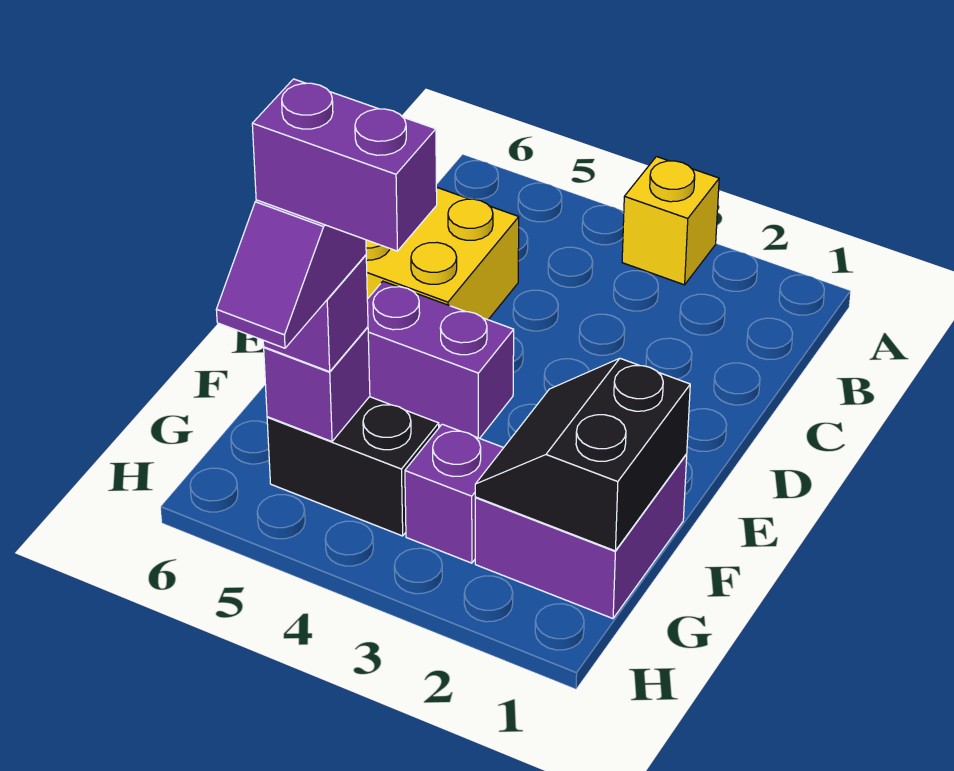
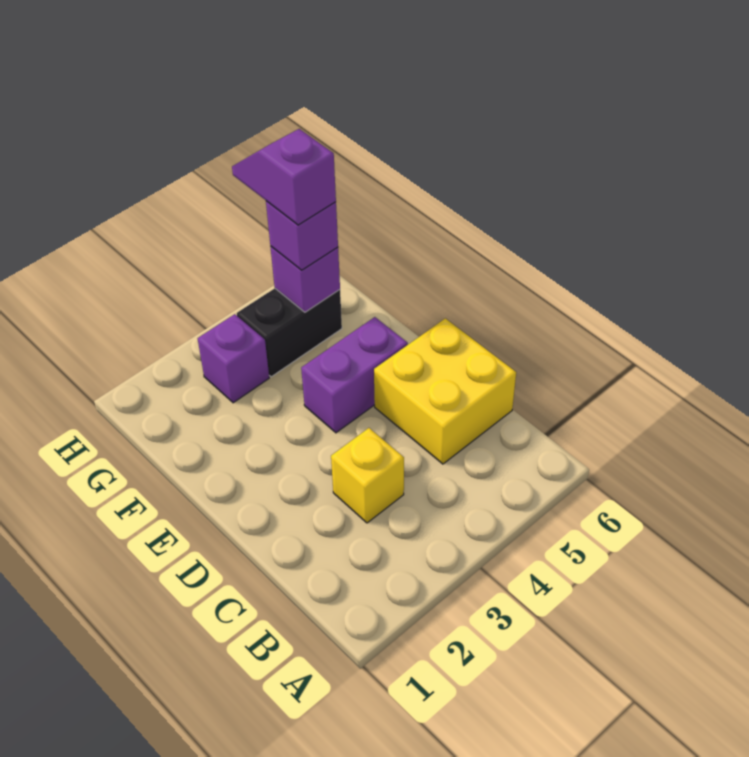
yellow brick A3 level 1 -> yellow brick C3 level 1
purple brick F1:G2 level 1 -> none
black slope F1:G2 level 2 top 1 -> none
purple brick G4:G5 level 5 -> none

